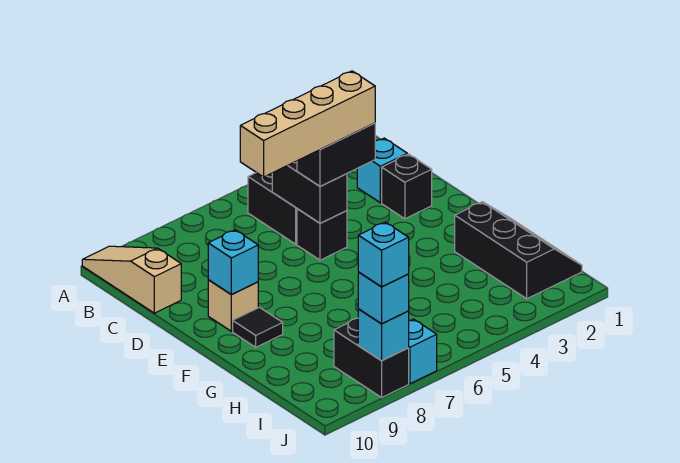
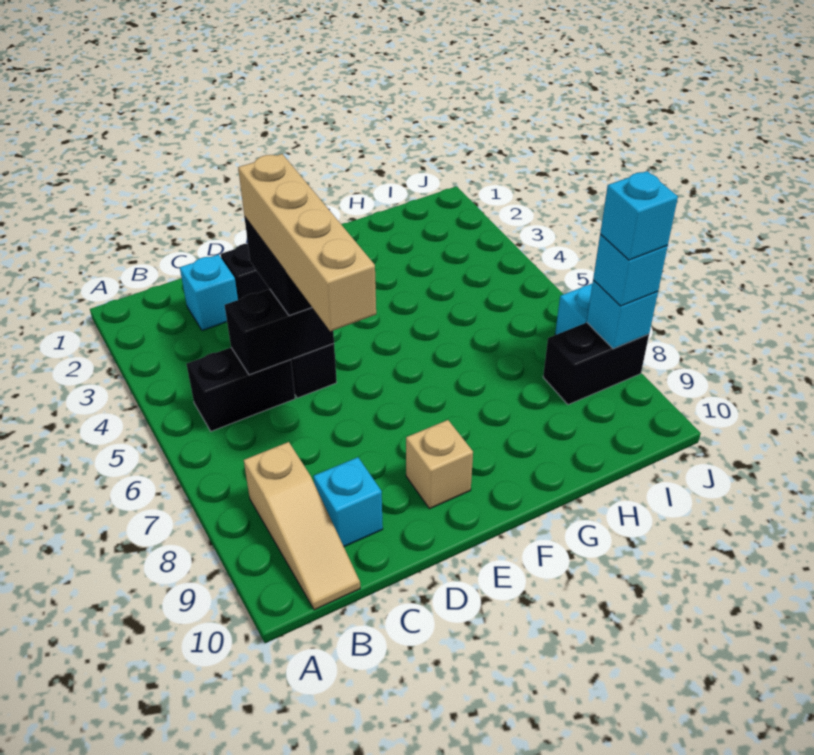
tan slope A10:C10 level 1 top C -> tan slope B8:B10 level 1 top 8
cyan brick E9 level 2 -> cyan brick C9 level 1
black tile F9 level 1 -> none
black slope G1:I2 level 1 top 2 -> none

